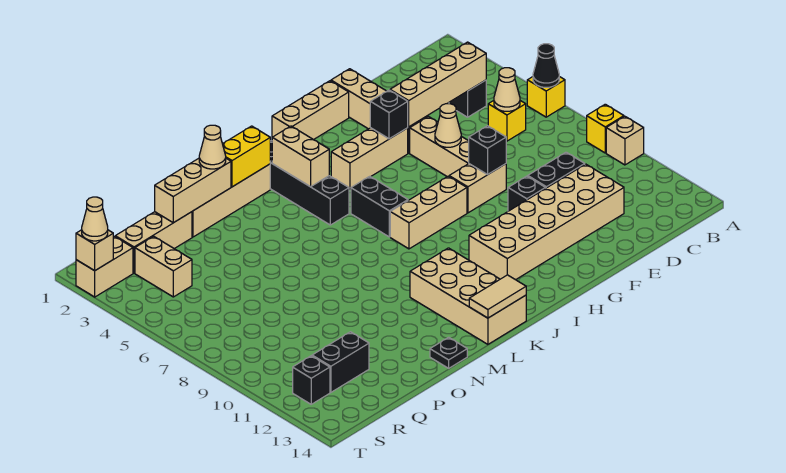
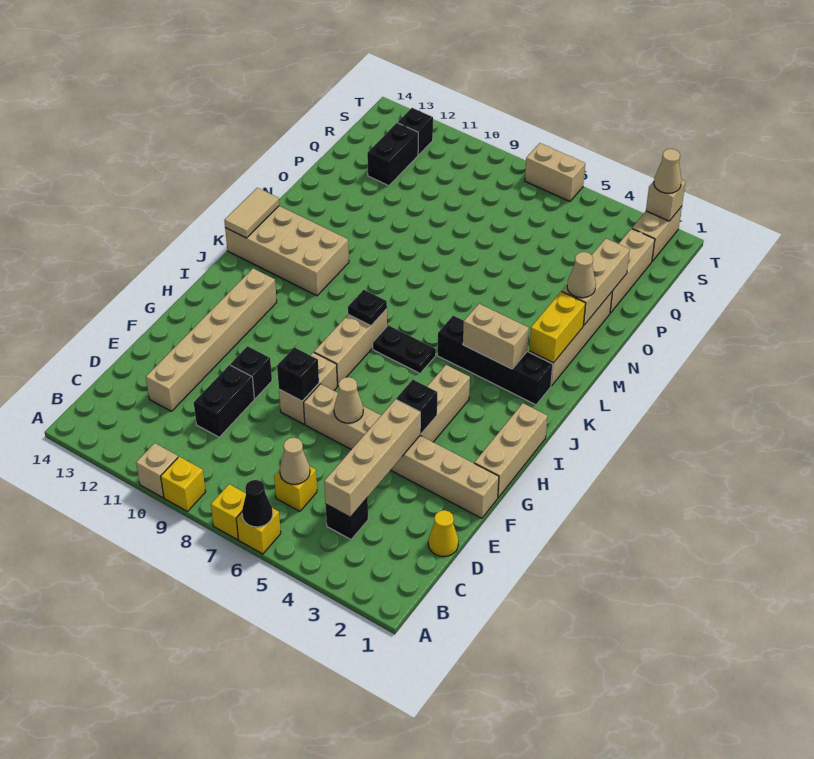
none -> yellow brick A7 level 1
none -> yellow cone D1 level 1
tan brick D11:I12 level 1 -> tan brick D12:I12 level 1
black brick J6:J7 level 1 -> black plate J6:J7 level 1
black plate N14 level 1 -> black plate J8 level 2
tan brick R3:R4 level 1 -> tan brick T6:T7 level 1

